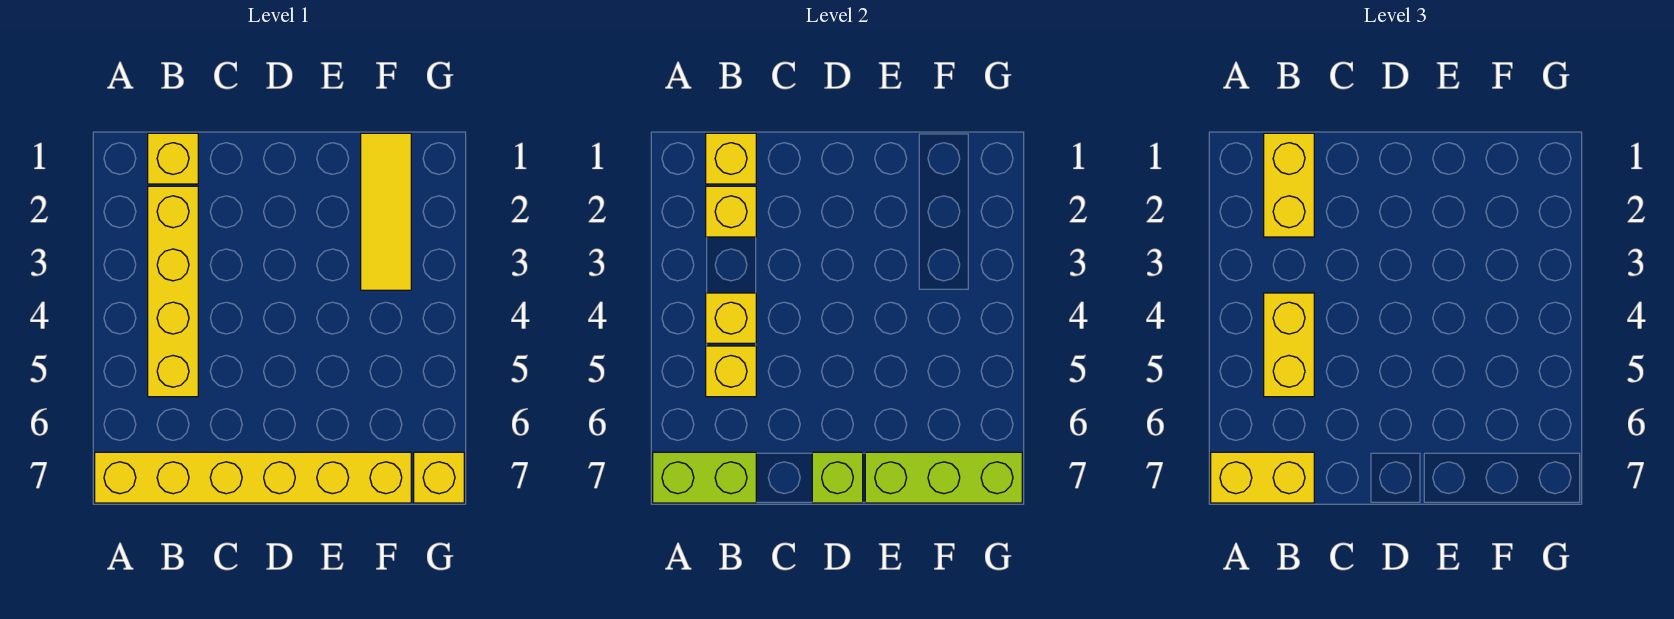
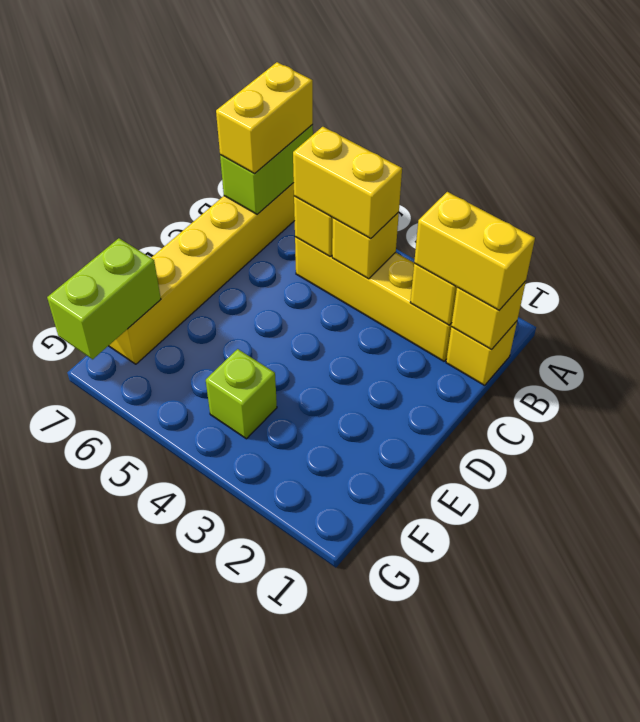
lime brick D7 level 2 -> lime brick F4 level 1
lime brick E7:G7 level 2 -> lime brick F7:G7 level 2
yellow tile F1:F3 level 1 -> none
yellow brick G7 level 1 -> none

